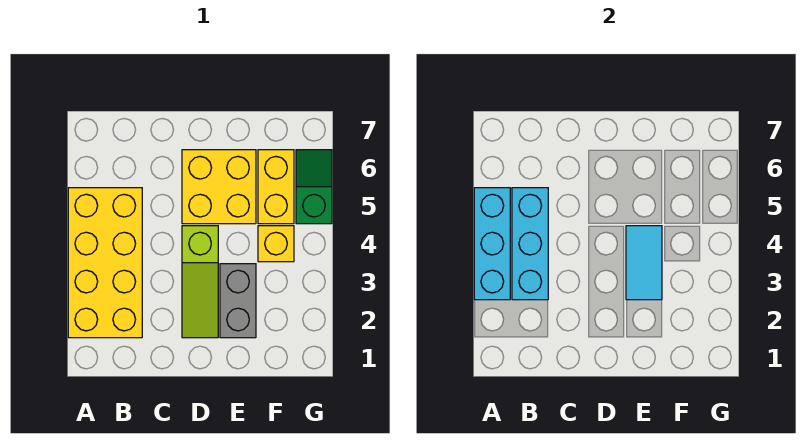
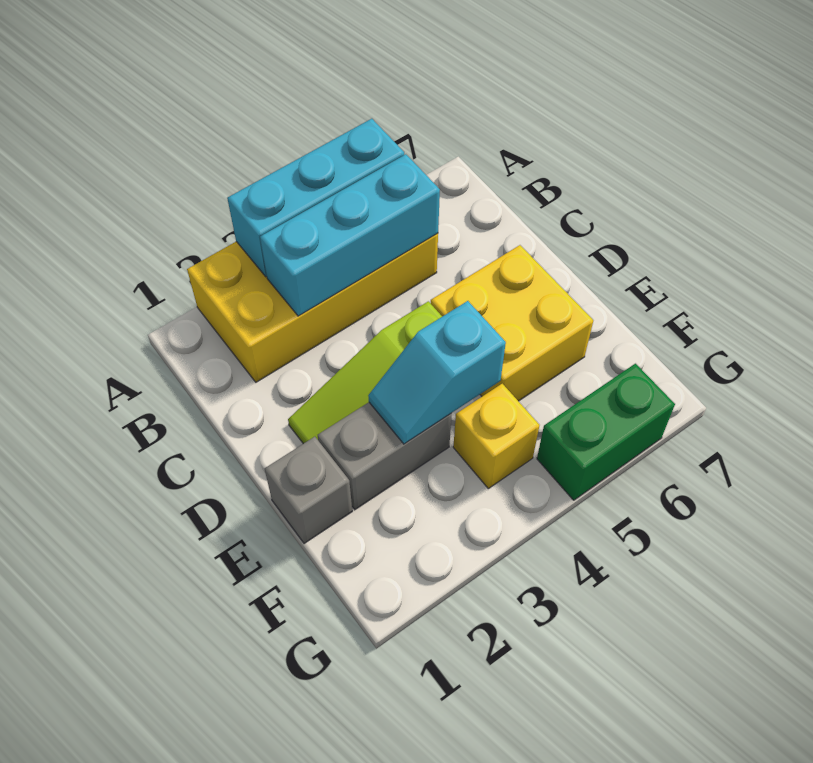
none -> grey brick E1 level 1
cyan tile E3:E4 level 2 -> cyan slope E3:E4 level 2 top 4
yellow brick F5:F6 level 1 -> none
green slope G5:G6 level 1 top 5 -> green brick G5:G6 level 1

